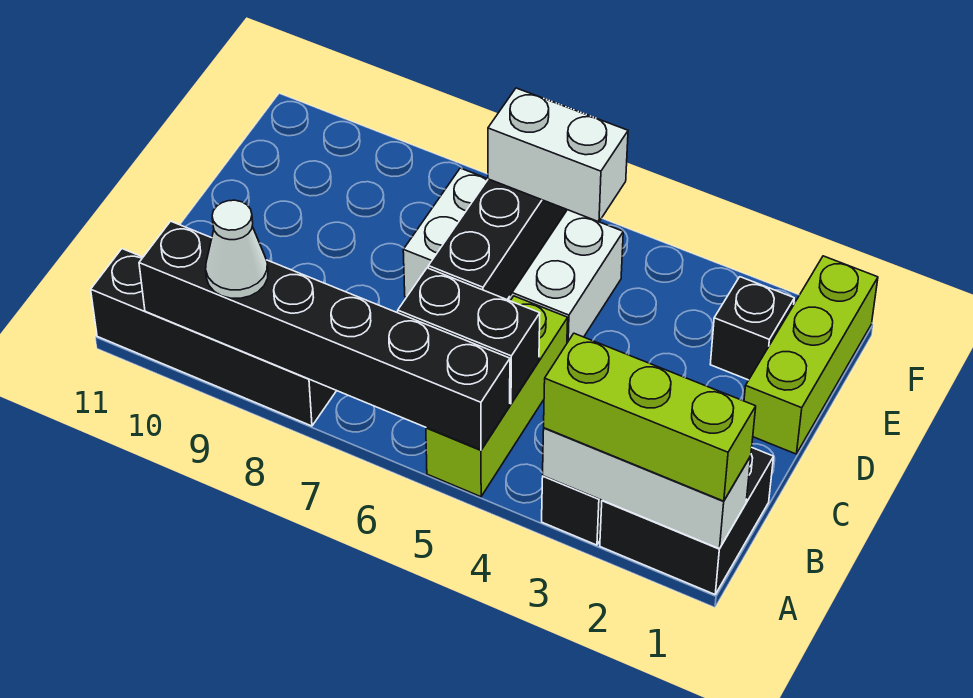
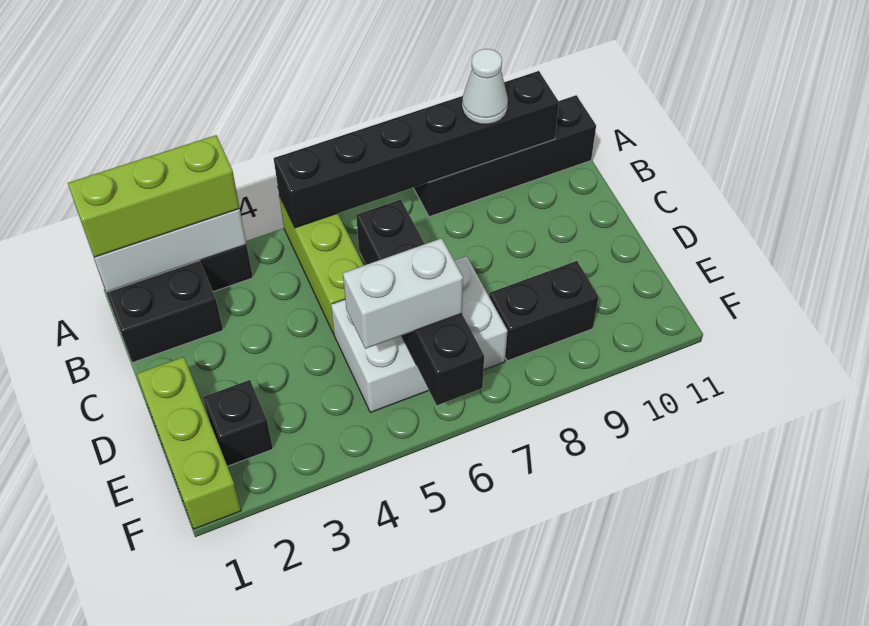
black brick B5:B6 level 2 -> black brick E8:E9 level 1

